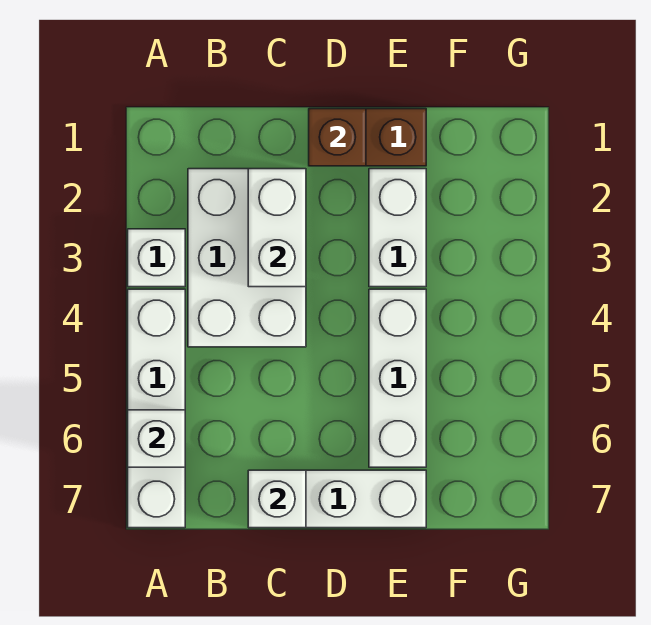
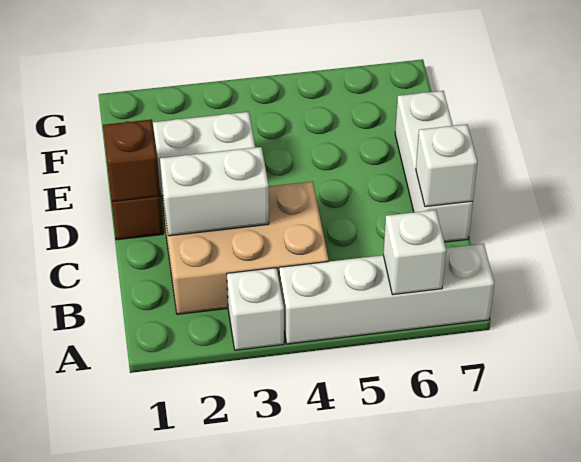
white brick B2:C4 level 1 -> tan brick B2:C4 level 1
white brick E4:E6 level 1 -> none

